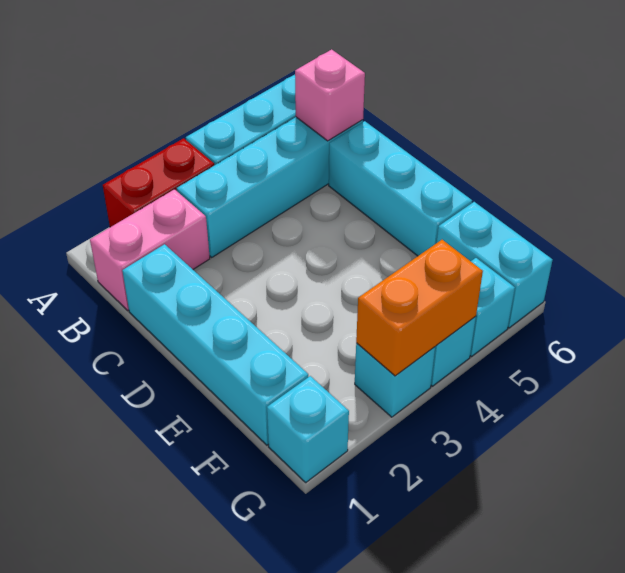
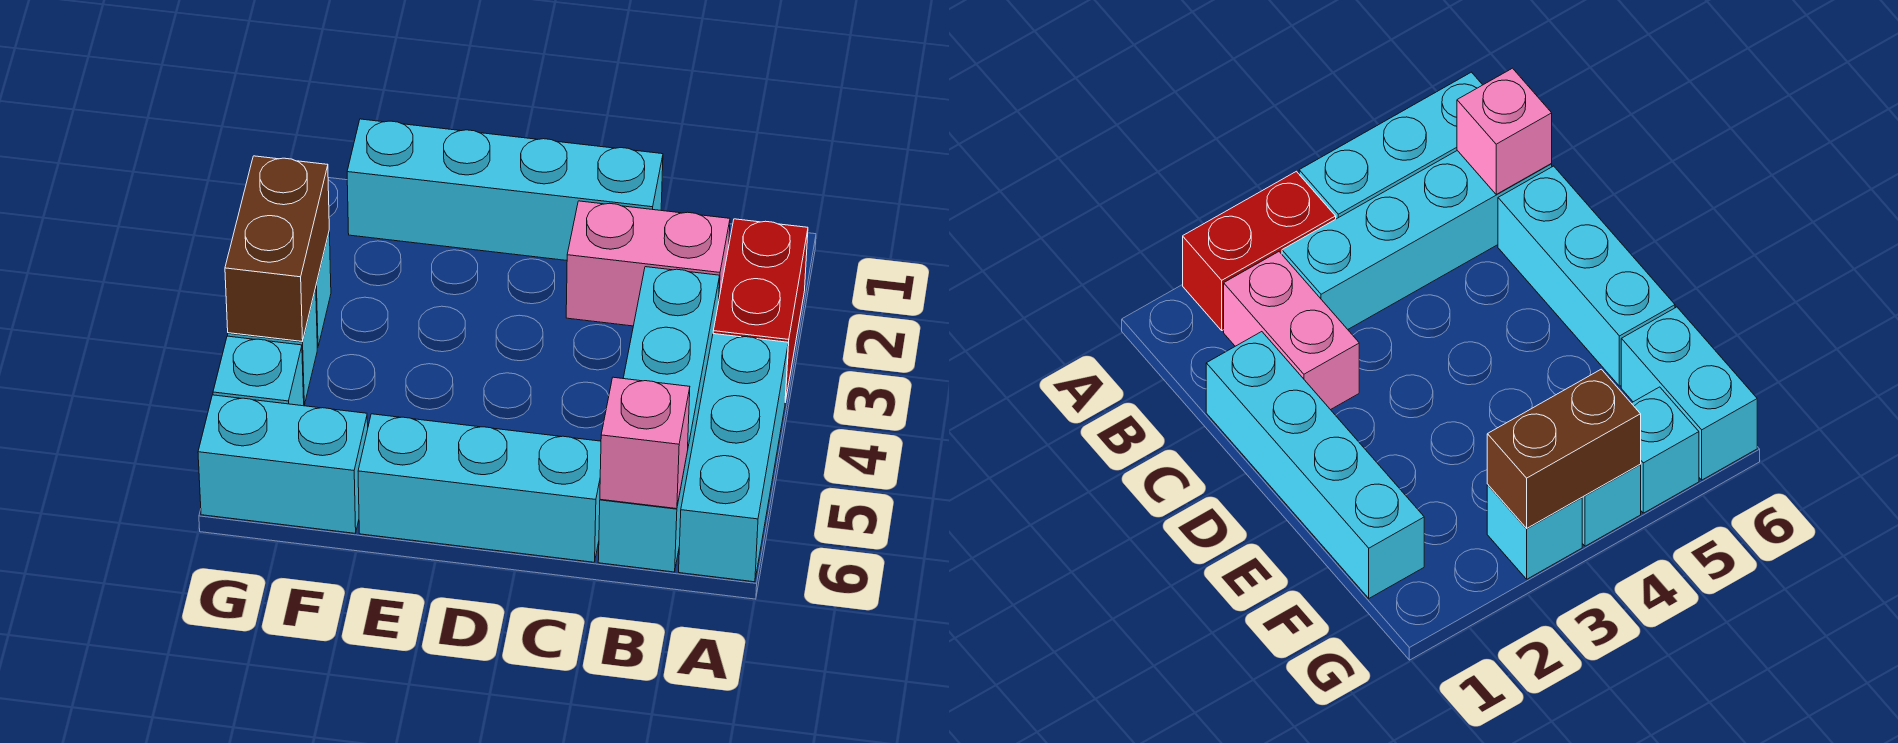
pink brick B1:B2 level 1 -> pink brick B2:C2 level 1
cyan brick G1 level 1 -> none
orange brick G3:G4 level 2 -> brown brick G3:G4 level 2

